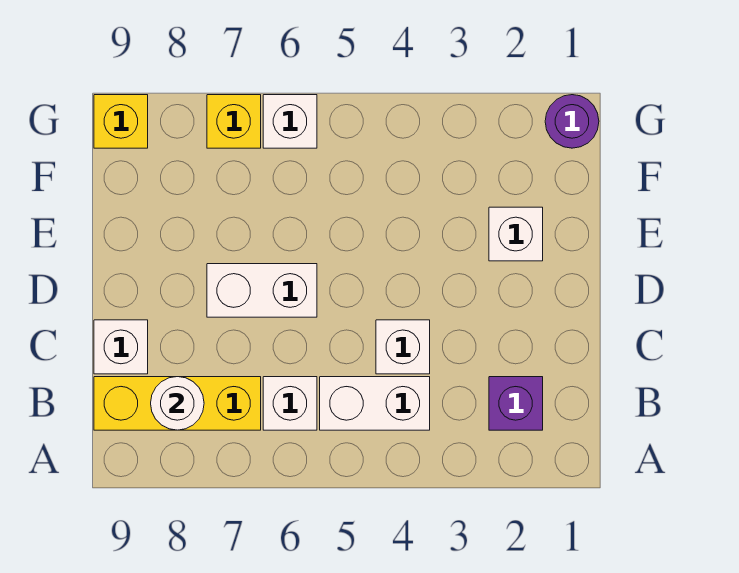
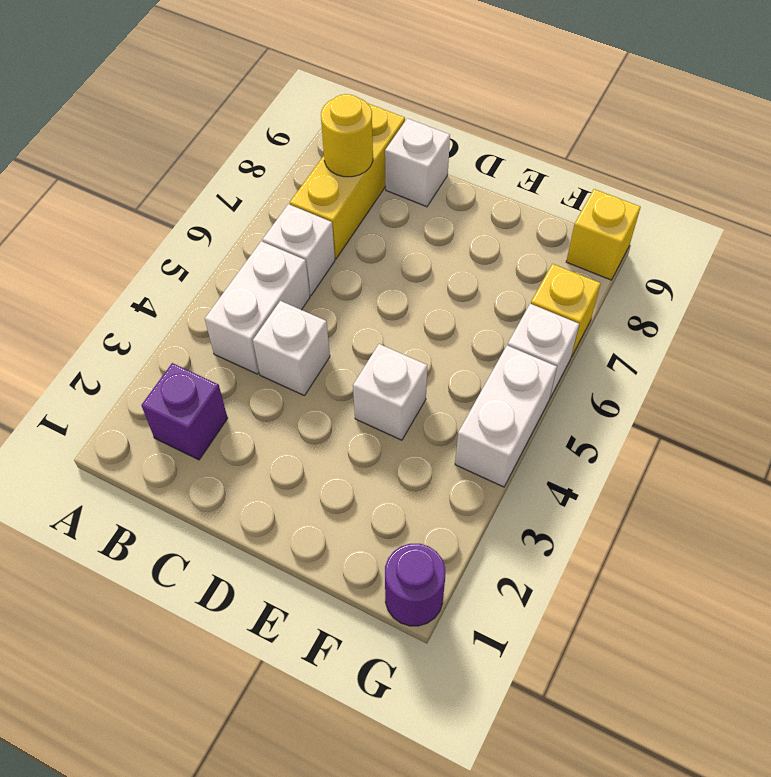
white round brick B8 level 2 -> yellow round brick B8 level 2
white brick D6:D7 level 1 -> white brick G4:G5 level 1
white brick E2 level 1 -> white brick E4 level 1

